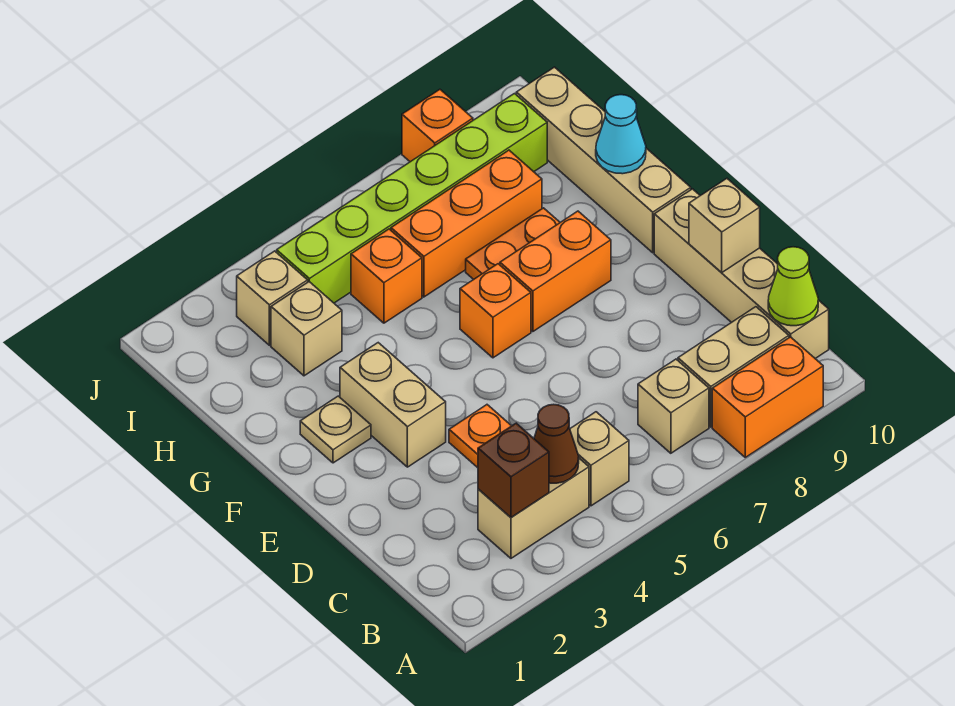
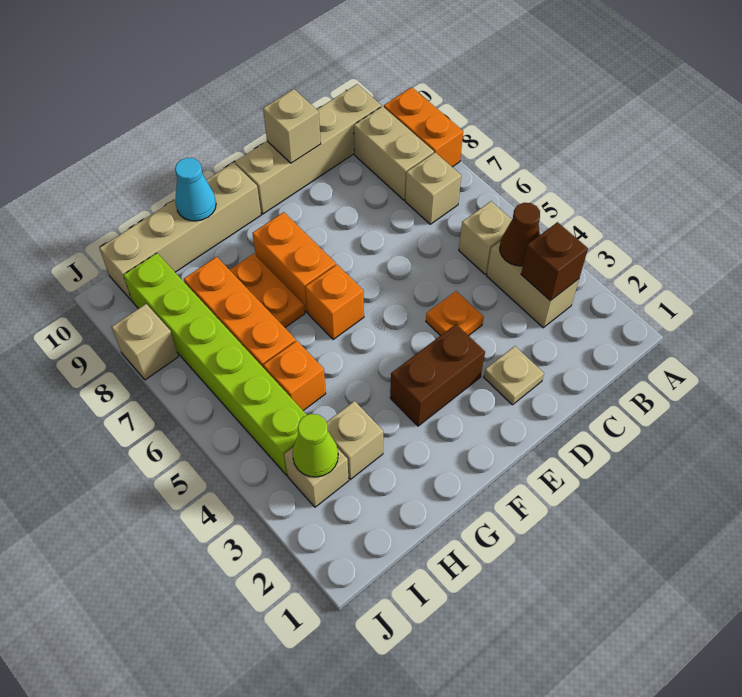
lime cone B10 level 2 -> lime cone I3 level 2
tan brick E3:F3 level 1 -> brown brick E3:F3 level 1
tan plate F2 level 1 -> tan plate D2 level 1
orange brick J8 level 1 -> tan brick J8 level 1

